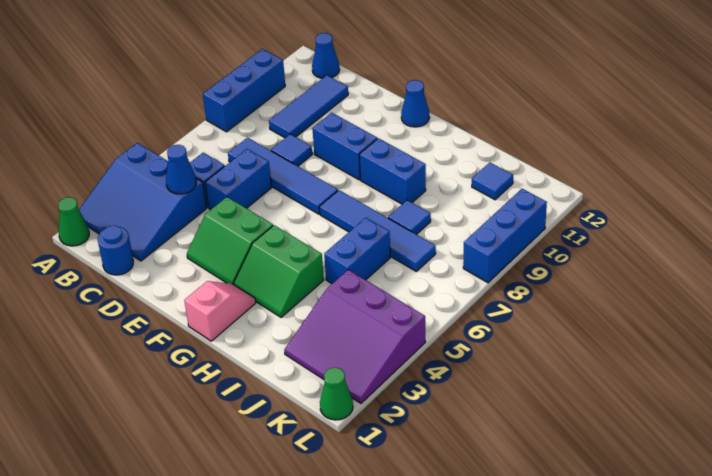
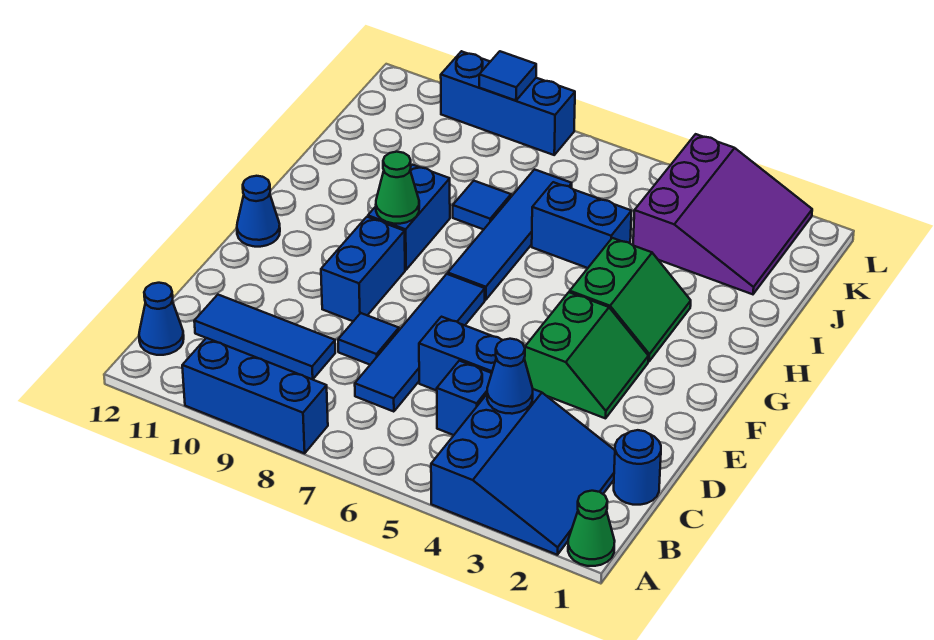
pink slope G1:G2 level 1 top 1 -> none
blue tile J11 level 1 -> blue tile L9 level 2
green cone L1 level 1 -> green cone G9 level 2

